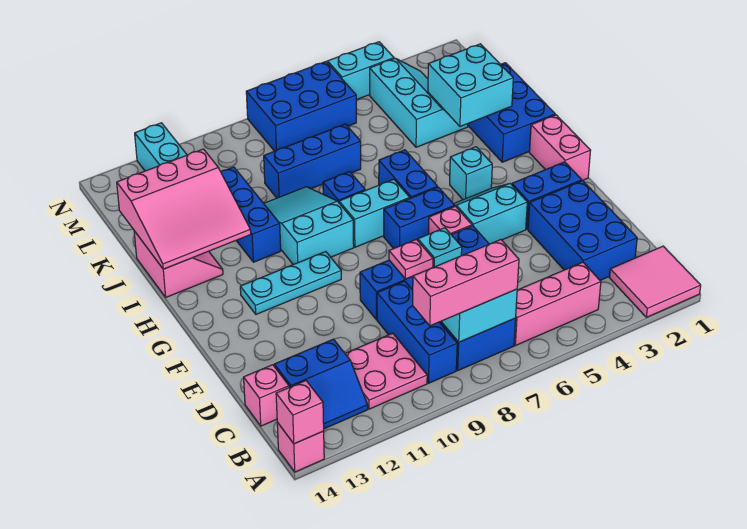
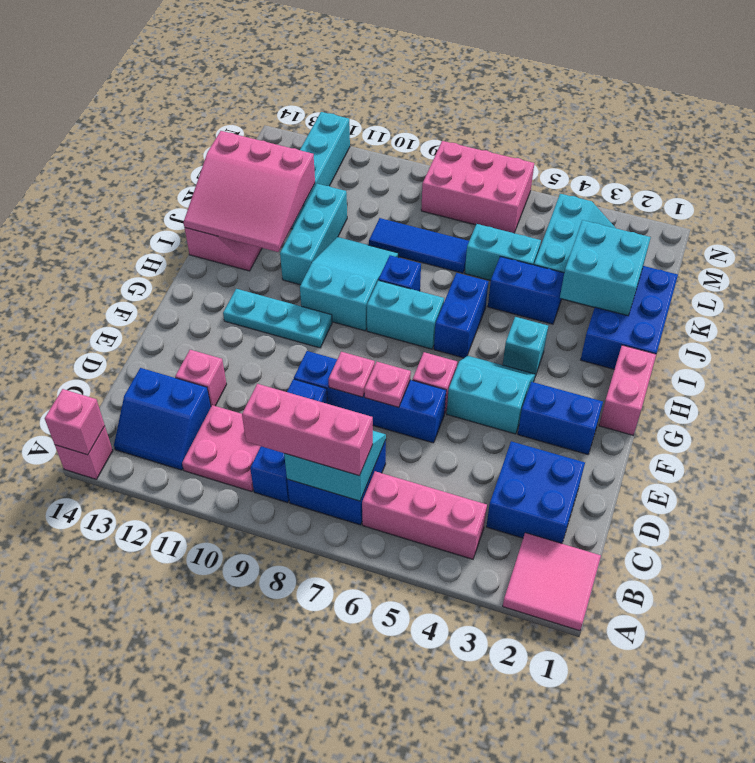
blue brick C2:E3 level 1 -> blue brick C2:D3 level 1
pink brick C14 level 1 -> pink brick D12 level 1
cyan plate E7 level 2 -> pink plate E7 level 2
blue brick G6:G7 level 1 -> blue brick J4:J5 level 1
blue brick I11:K11 level 1 -> cyan brick I11:K11 level 1
blue brick K7:K9 level 1 -> blue tile K7:K9 level 1
blue brick M6:N8 level 1 -> pink brick M6:N8 level 1
cyan brick N4:N5 level 1 -> cyan brick K5:K6 level 1

